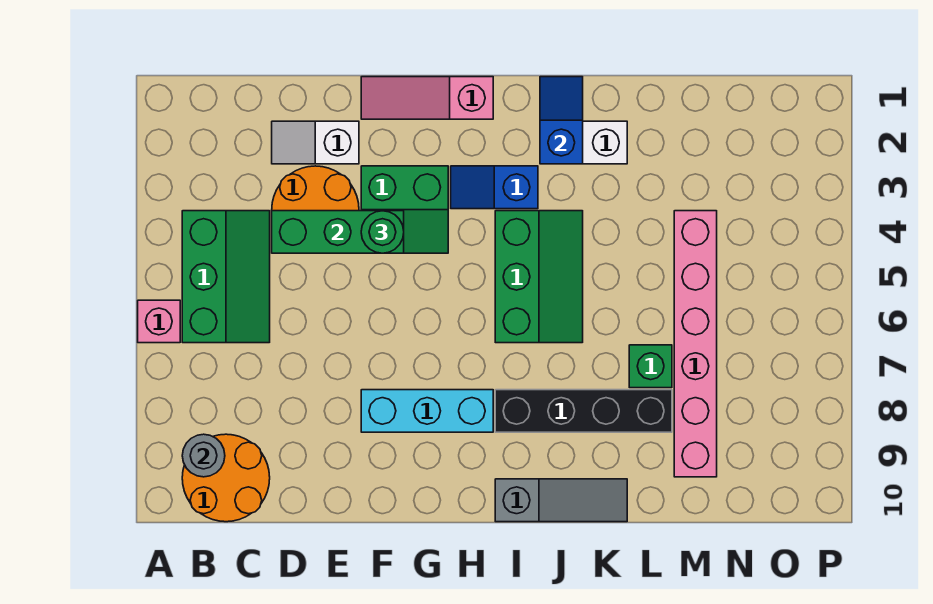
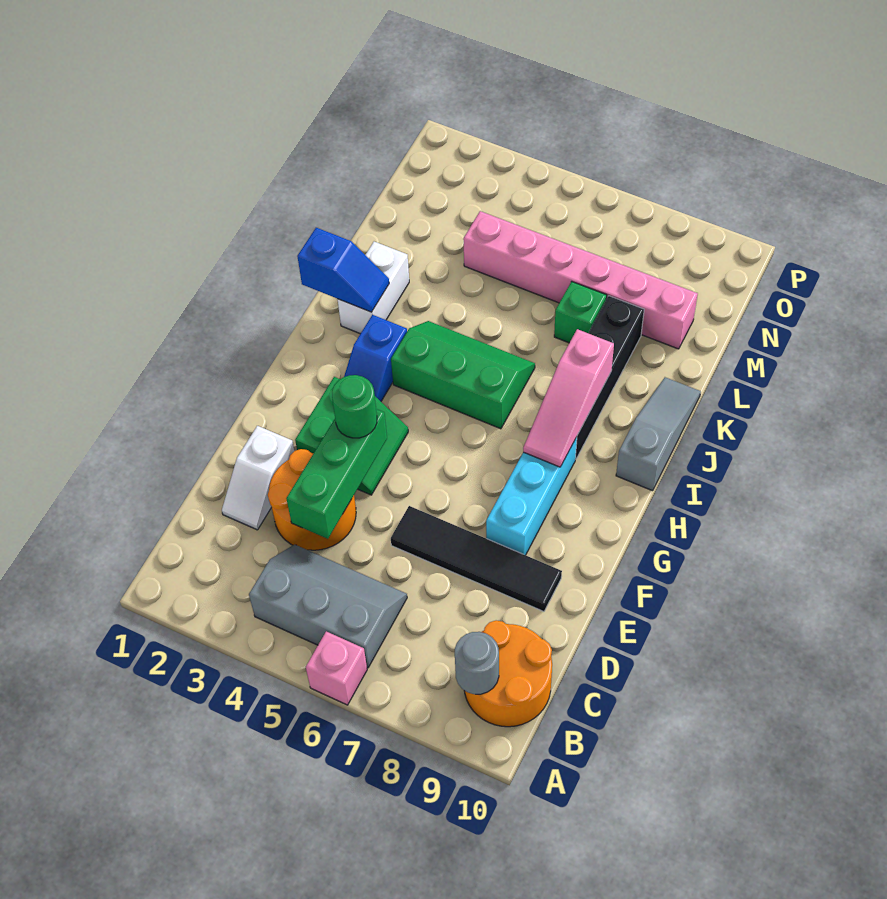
green slope B4:C6 level 1 top B -> grey slope B4:C6 level 1 top B
none -> black tile E6:E9 level 1
pink slope F1:H1 level 1 top H -> pink slope H8:J8 level 2 top J
blue slope J1:J2 level 2 top 2 -> blue slope J1:J2 level 2 top 1

